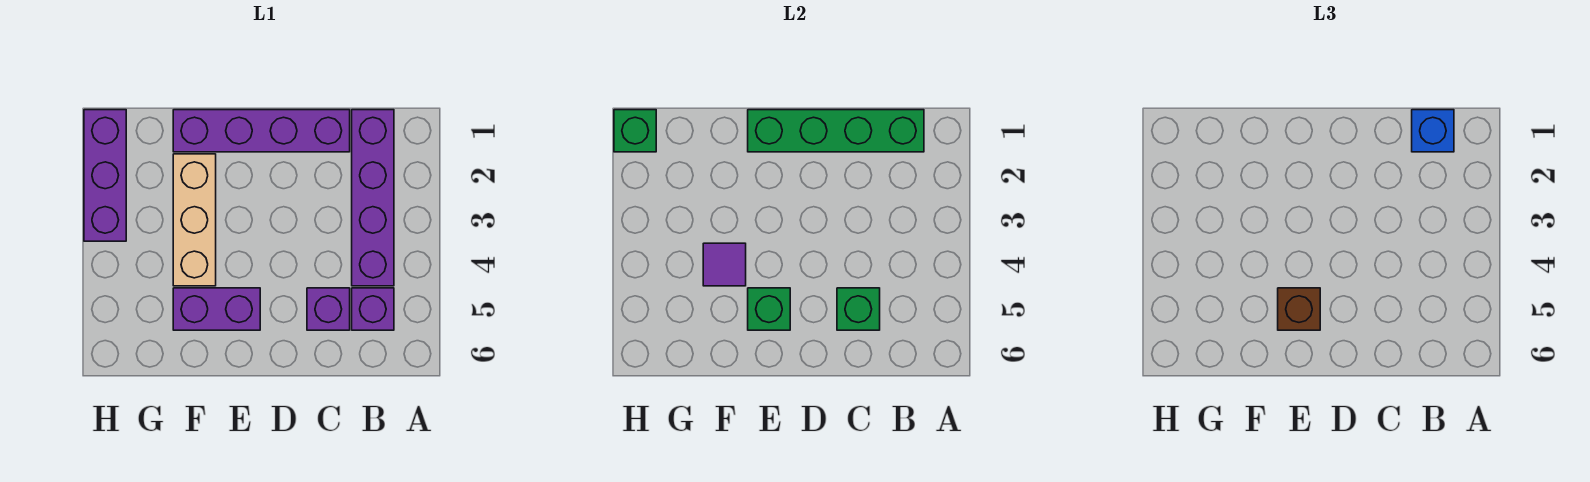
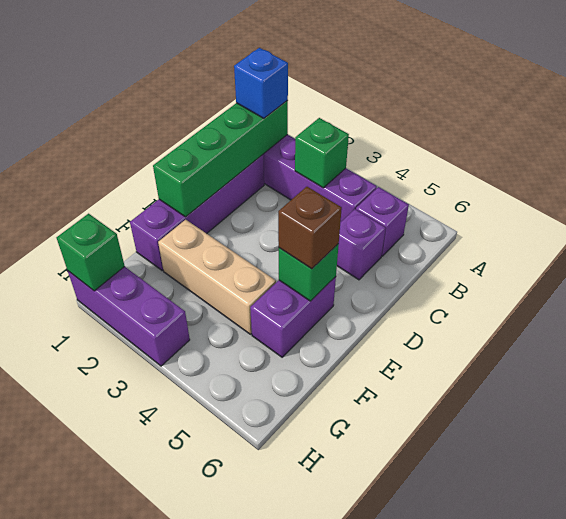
green brick C5 level 2 -> green brick B3 level 2
purple tile F4 level 2 -> none

